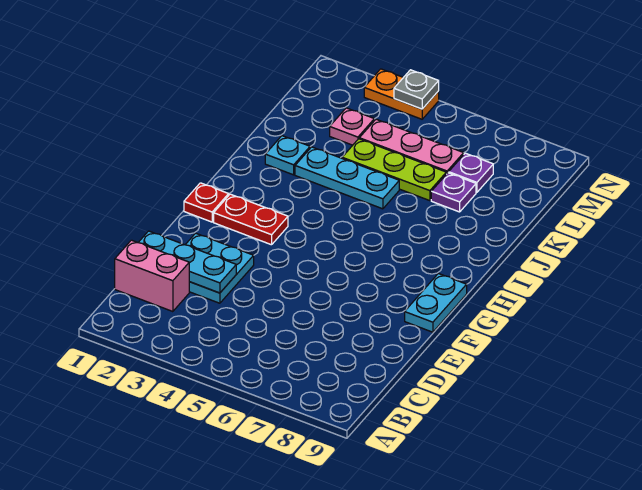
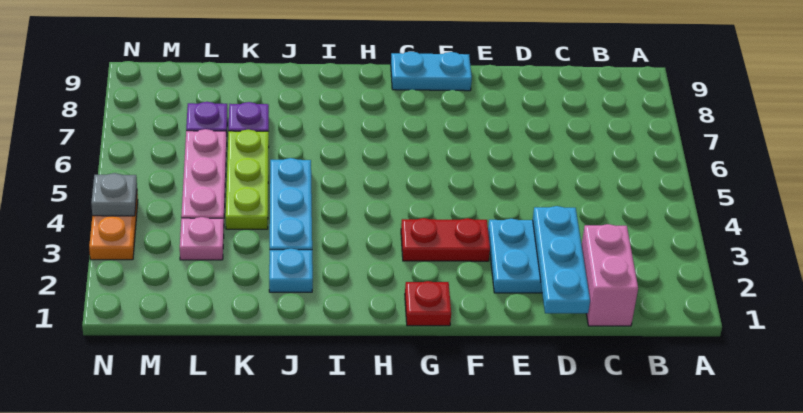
red plate G2:G3 level 1 -> red plate F3:G3 level 1

